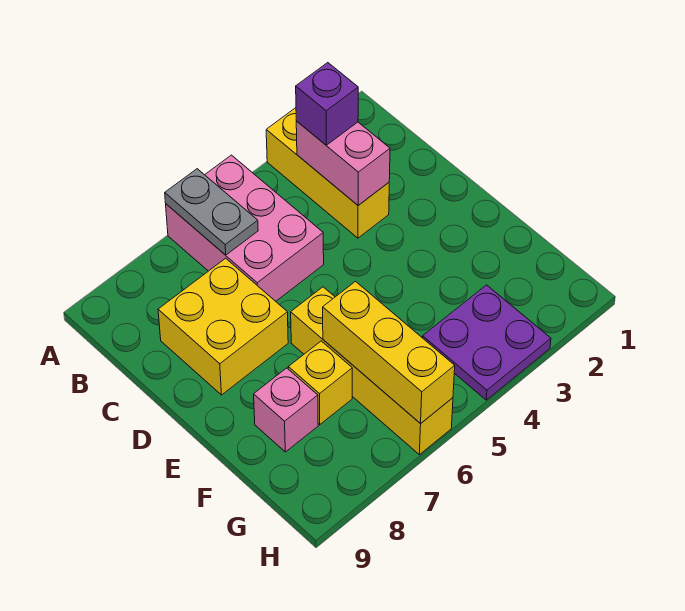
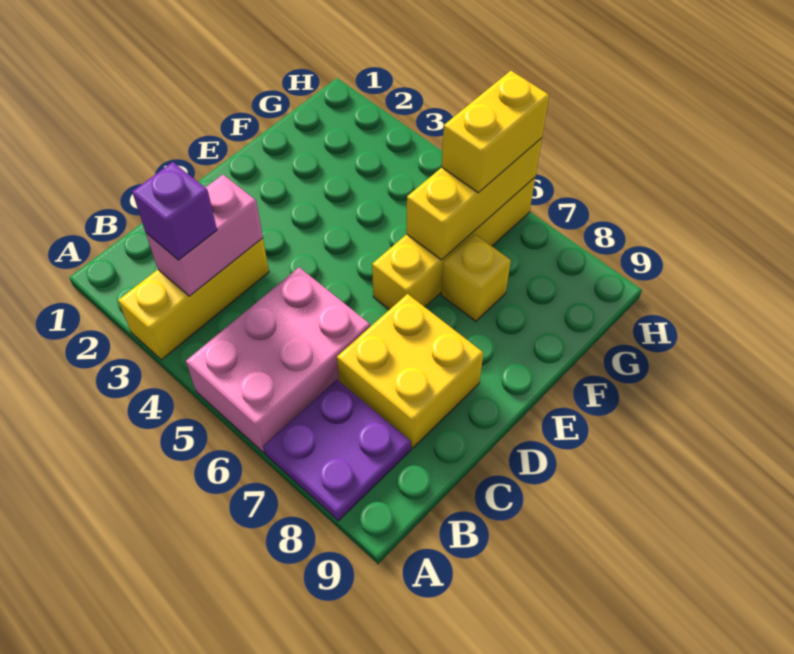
grey plate A6:B6 level 2 -> none
pink brick F8 level 1 -> none
purple plate G3:H4 level 1 -> purple plate A7:B8 level 1
none -> yellow brick G6:H6 level 3

